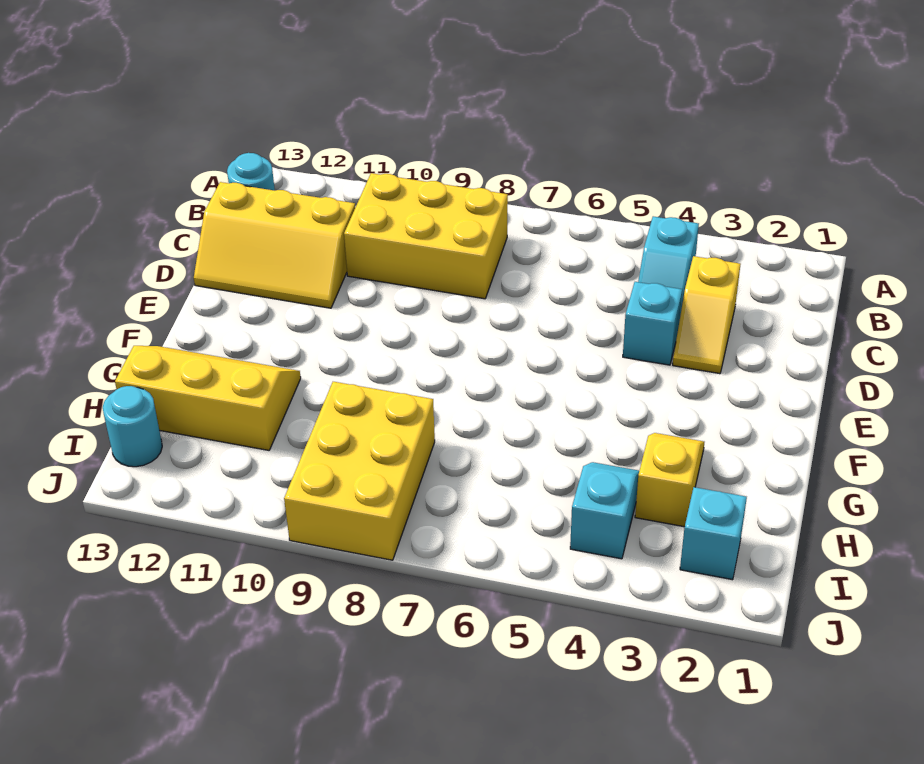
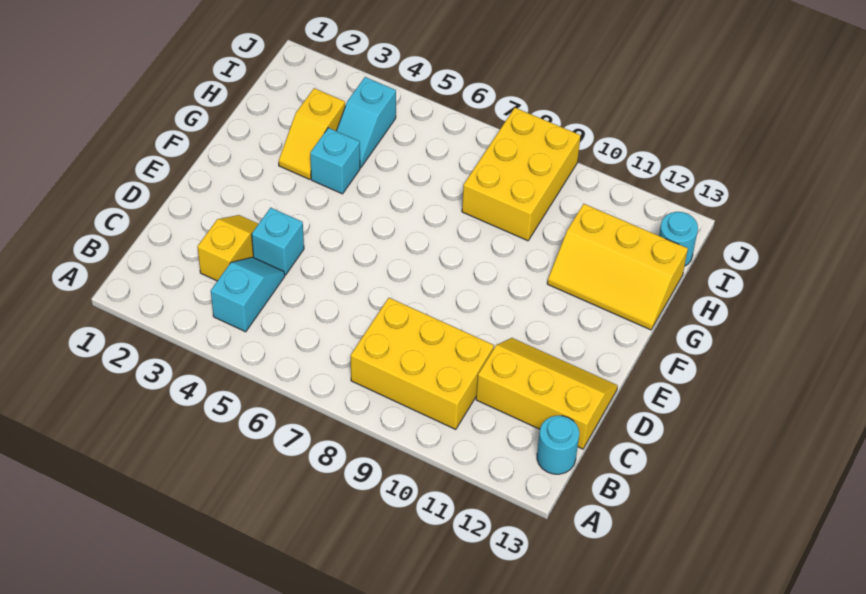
cyan brick I2 level 1 -> cyan brick G4 level 1

